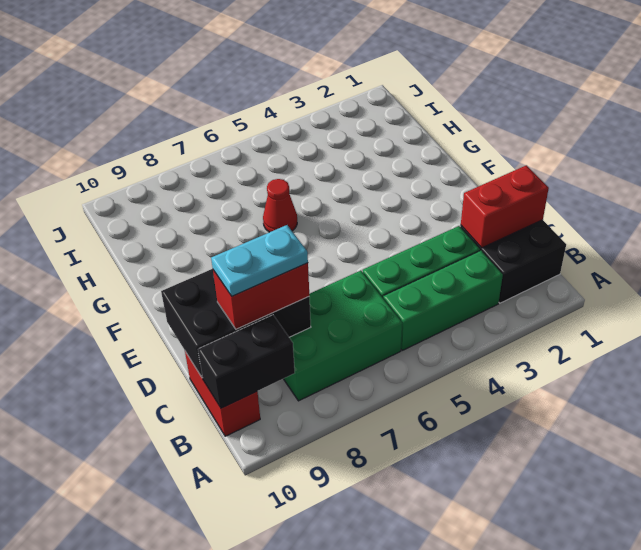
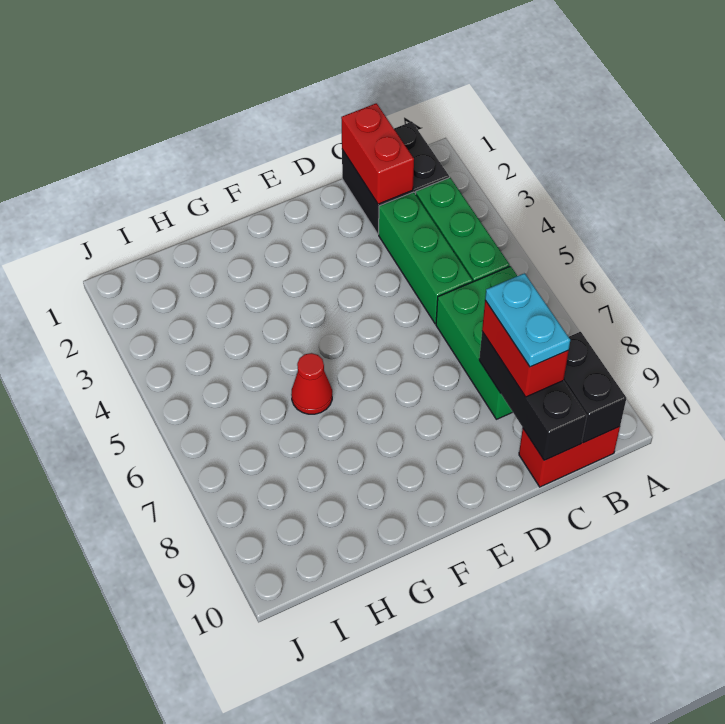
black brick C8:D10 level 2 -> black brick C8:C10 level 2

